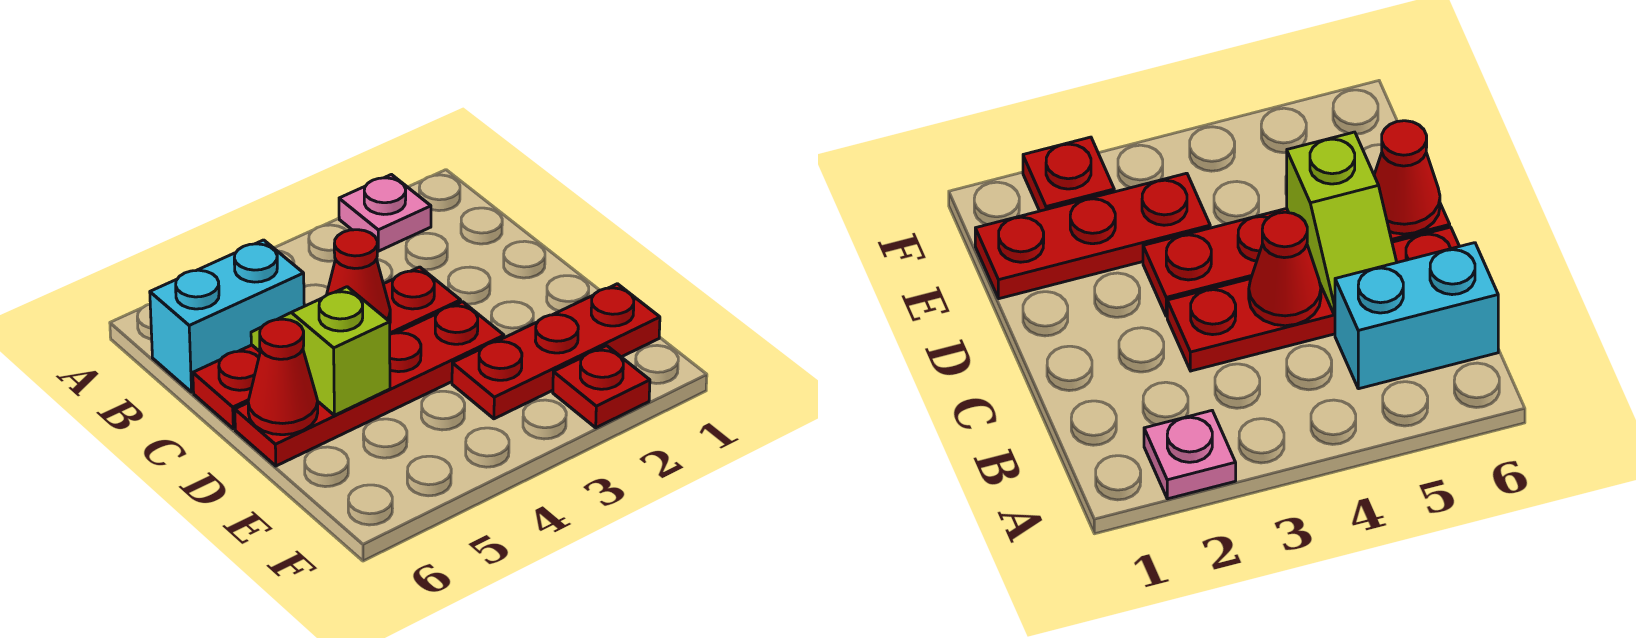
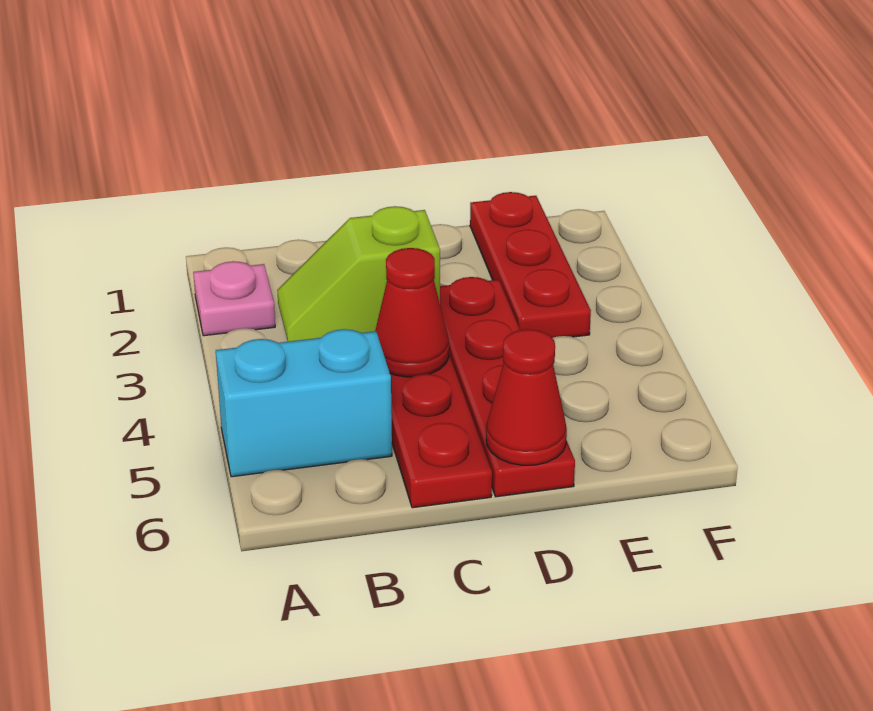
cyan brick B5:B6 level 1 -> cyan brick A5:B5 level 1
lime slope C5:D5 level 2 top D -> lime slope B3:C3 level 2 top C
red plate F2 level 1 -> none

